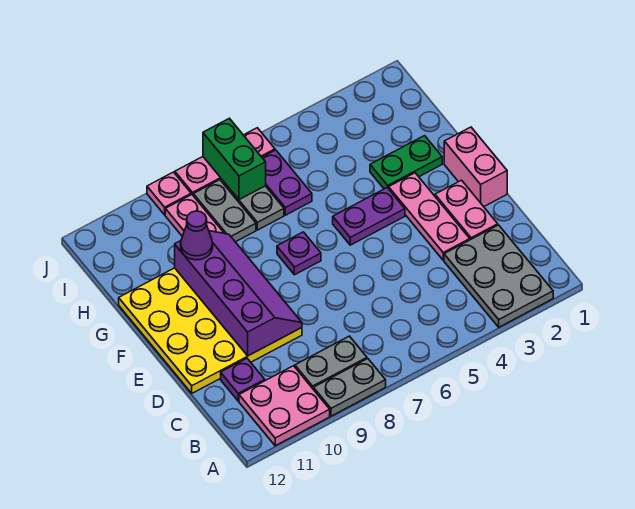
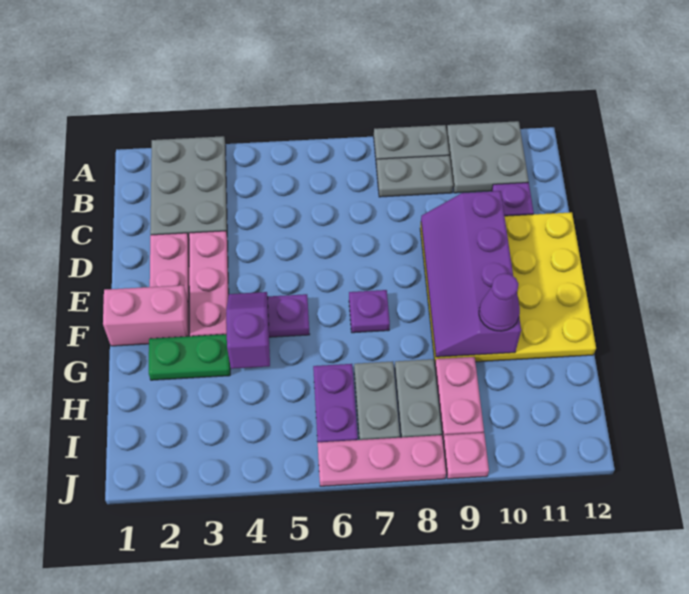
pink plate A10:B11 level 1 -> grey plate A10:B11 level 1
pink brick E1:F1 level 1 -> pink brick F1:F2 level 1
none -> purple slope F4:G4 level 2 top G
green brick I7:J7 level 2 -> none

